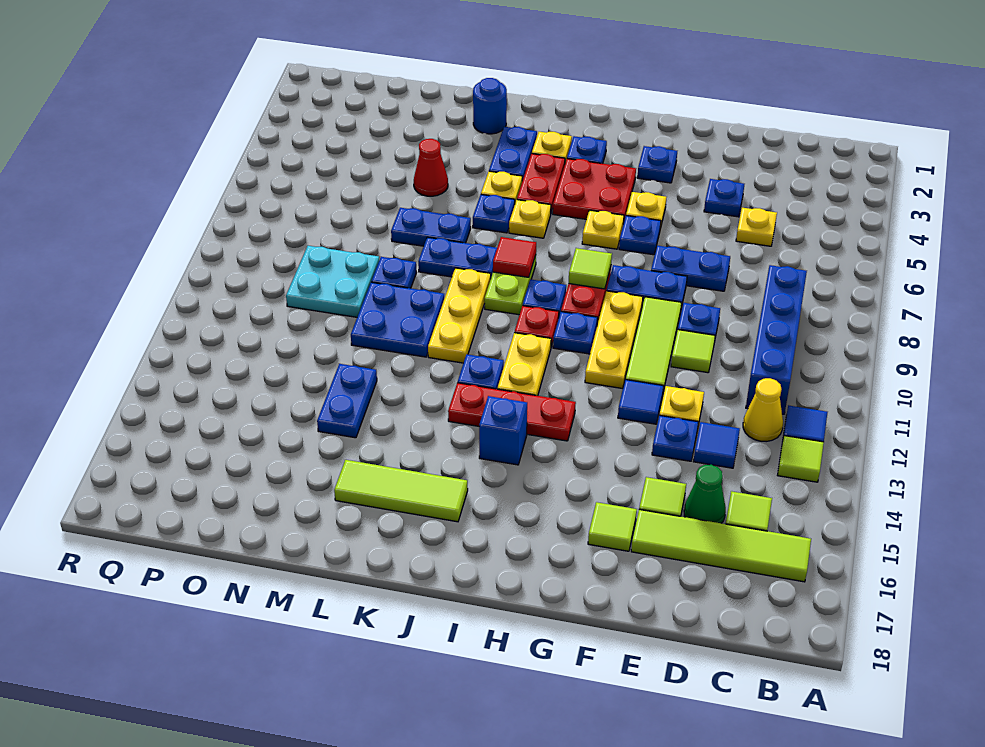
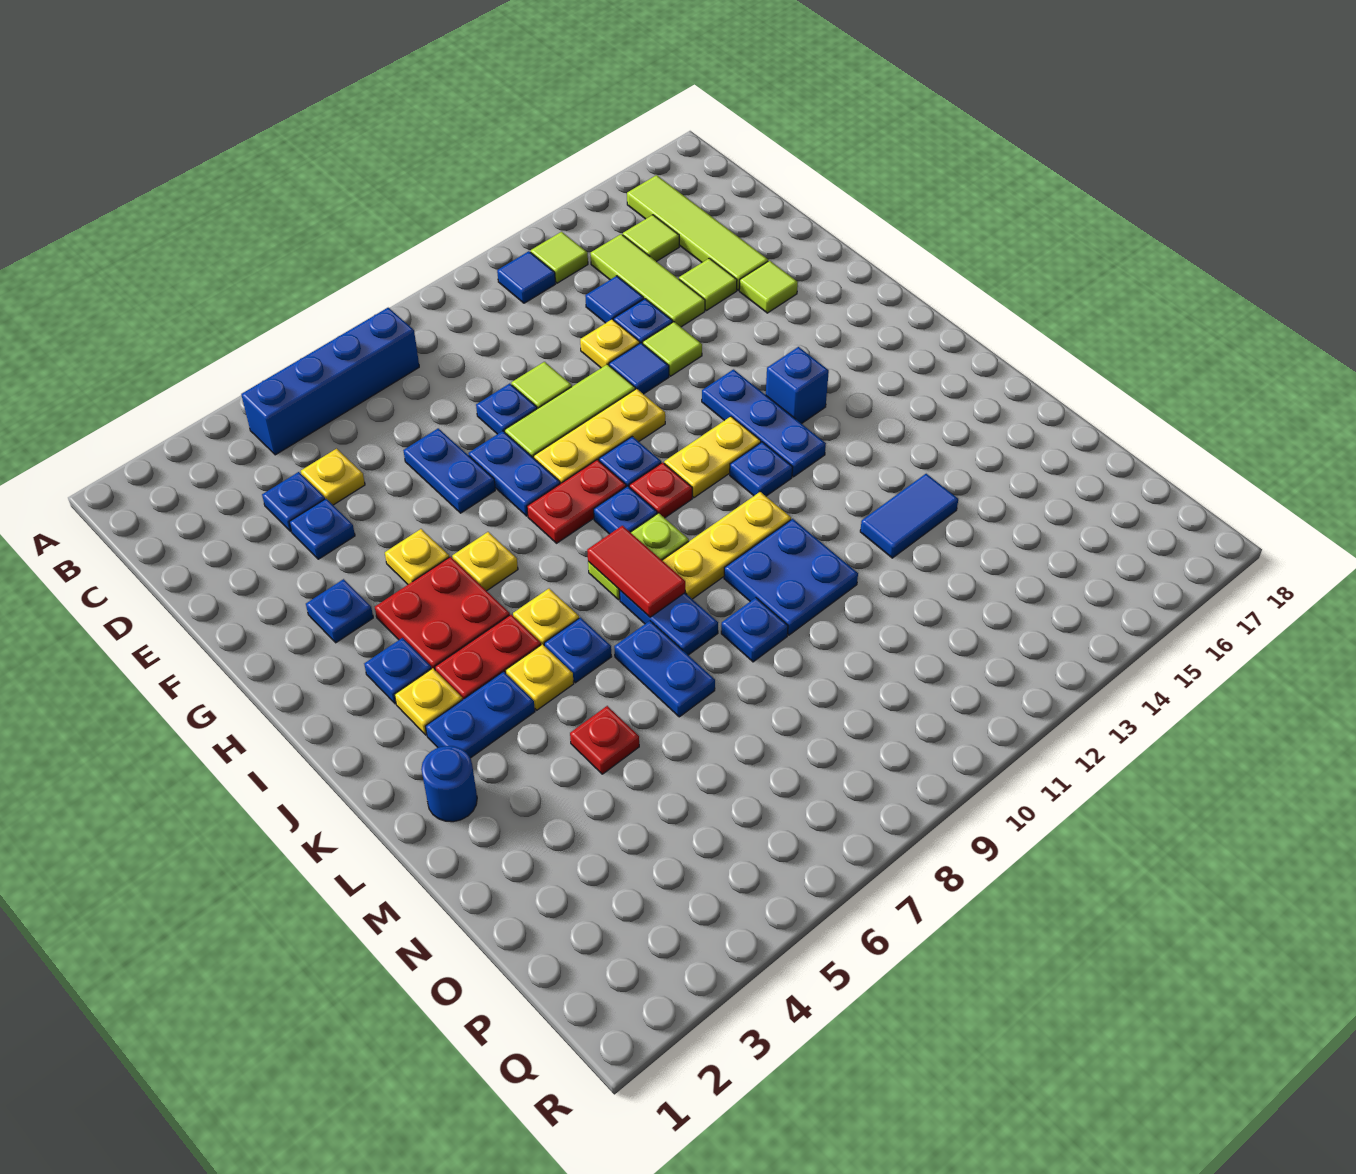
blue brick C8:C11 level 1 -> blue brick B5:B8 level 1
yellow cone C12 level 1 -> none
green cone D15 level 1 -> none
blue plate G6 level 1 -> blue plate D4 level 1
lime tile H8 level 2 -> lime tile F13 level 1
red plate H13:J13 level 1 -> blue plate H13:J13 level 1
red tile J8 level 2 -> red tile J8:K8 level 2
lime tile J16:L16 level 1 -> lime tile C14:E14 level 1
red cone M5 level 1 -> red plate M5 level 1
blue plate M13:M14 level 1 -> blue tile M13:M14 level 1
cyan plate N9:O10 level 1 -> none

